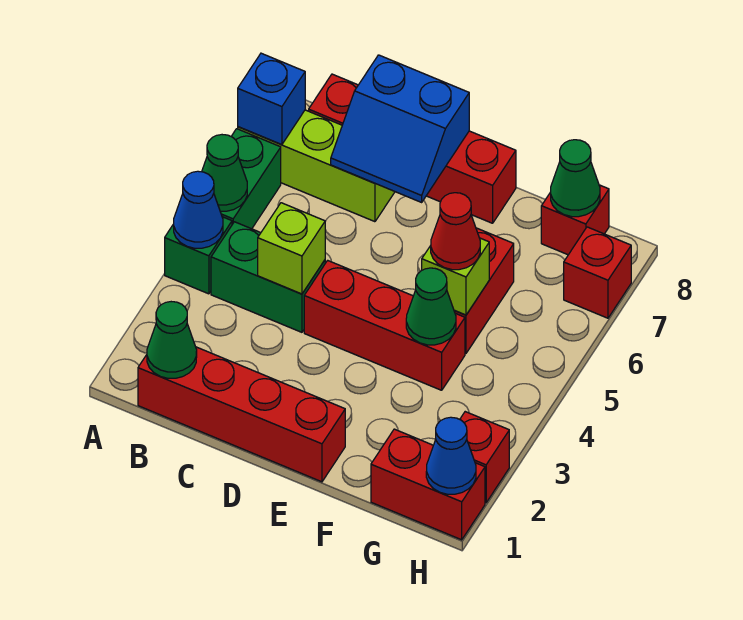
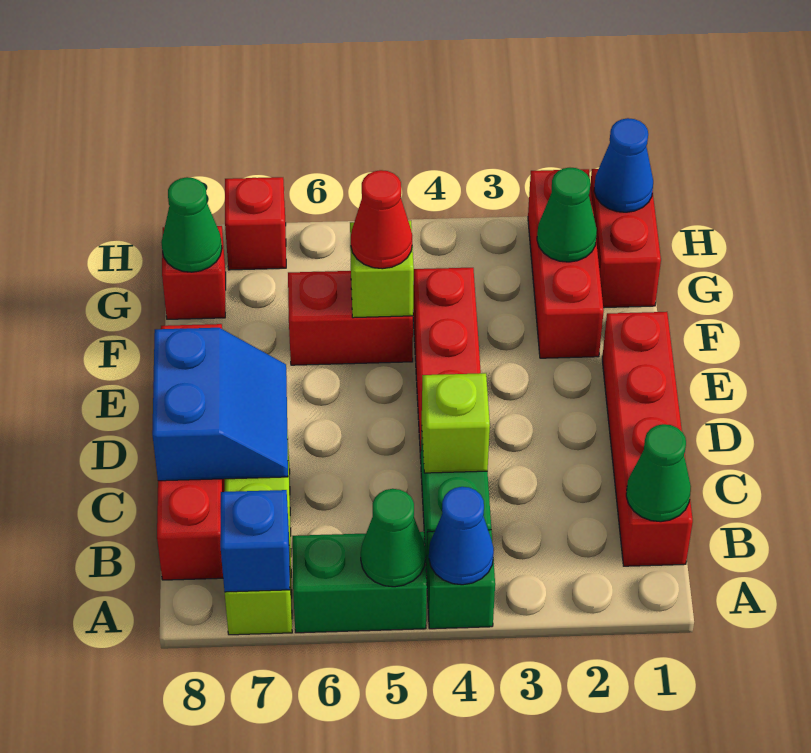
green cone F4 level 2 -> green cone G2 level 2
red brick H2 level 1 -> red brick F2:H2 level 1

